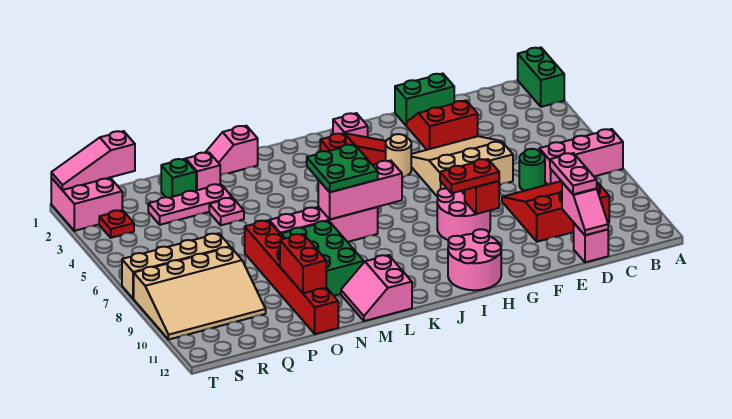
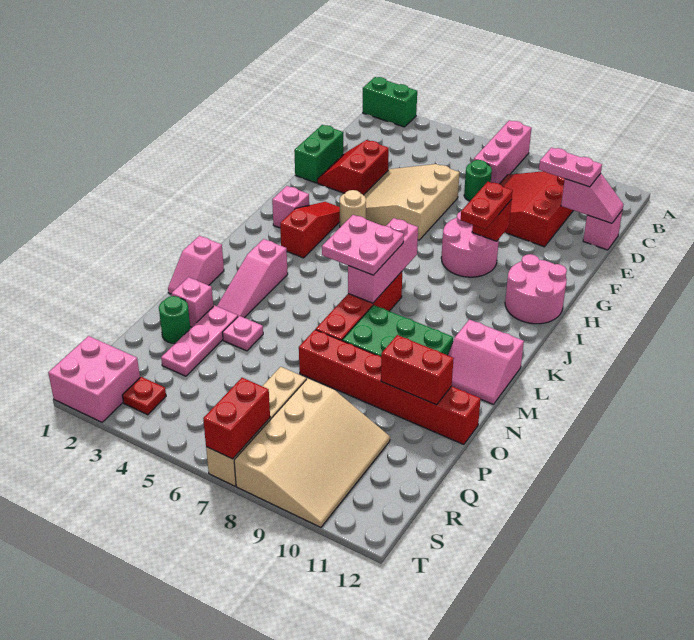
green plate K6:L7 level 3 -> pink plate K6:L7 level 3
pink brick K7:N7 level 1 -> red brick K7:N7 level 1
green brick P2 level 1 -> green round brick P2 level 1
pink slope R1:T1 level 2 top R -> pink slope L3:N3 level 1 top L
none -> red brick S7:T7 level 2

